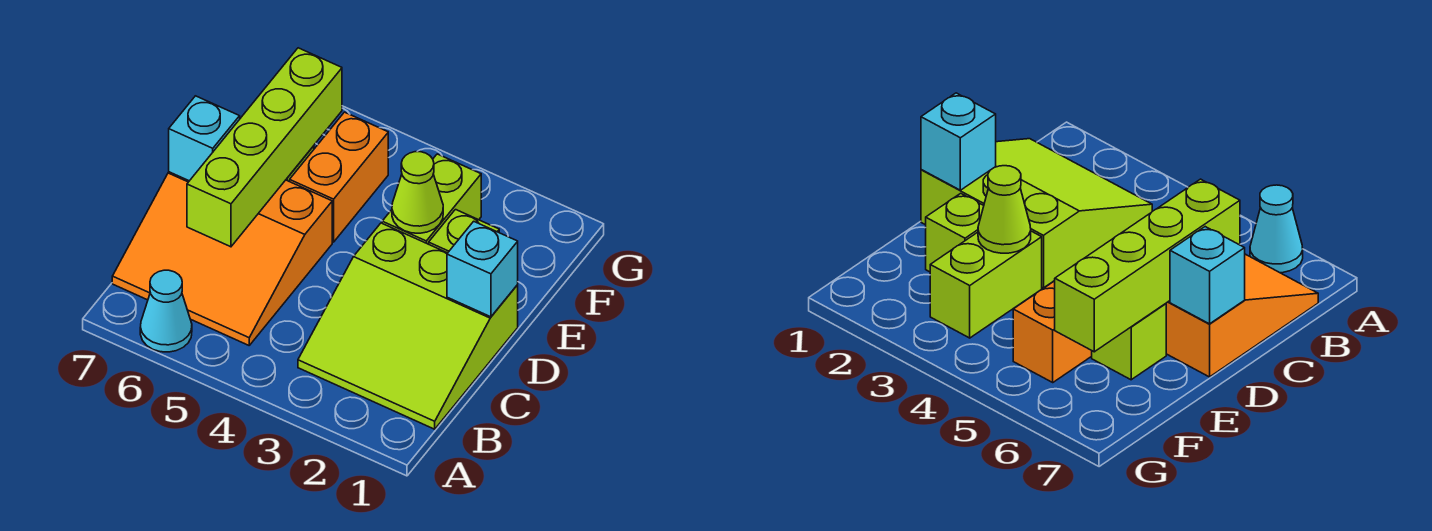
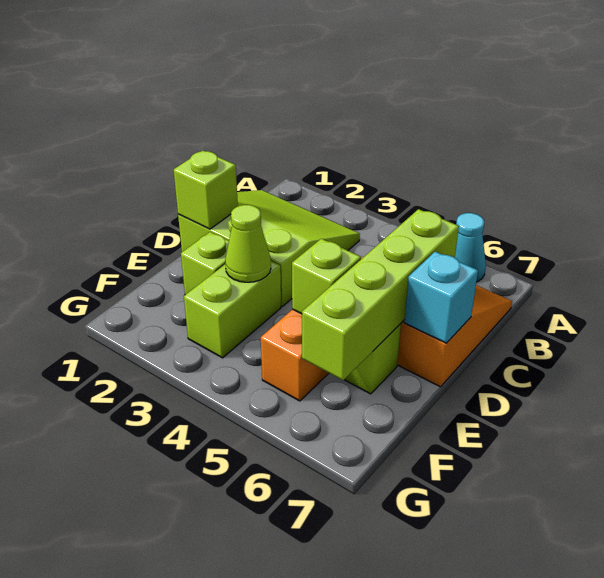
cyan brick D1 level 2 -> lime brick D1 level 2
none -> lime brick E5 level 2

